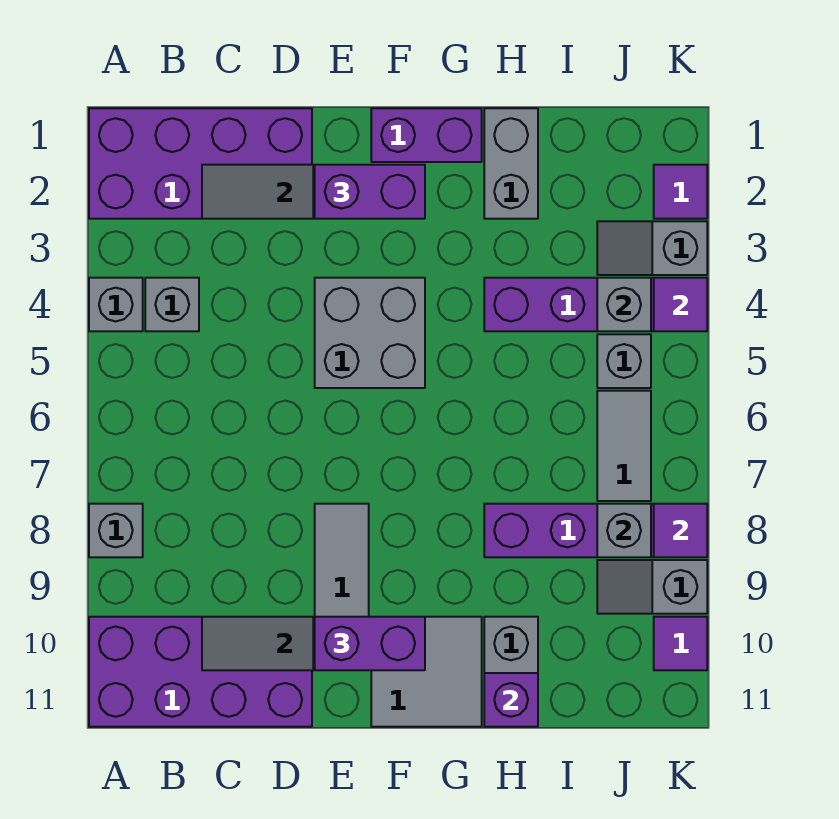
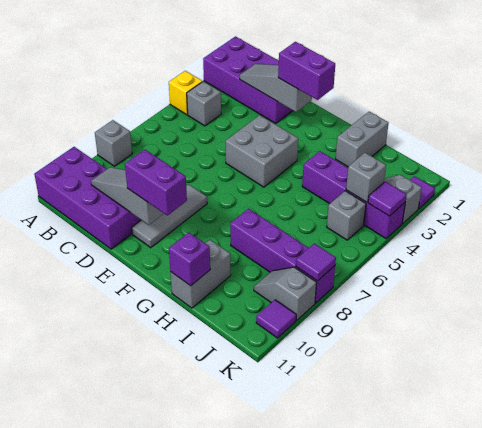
grey brick A4 level 1 -> yellow brick A4 level 1
purple brick F1:G1 level 1 -> none
grey tile F10:G11 level 1 -> none
grey tile J6:J7 level 1 -> none
grey brick J8 level 2 -> none

